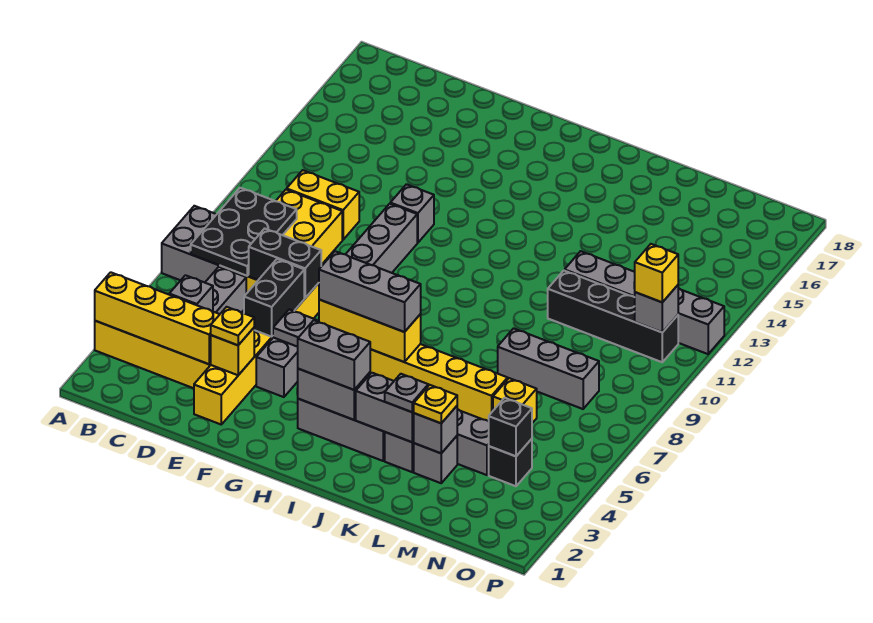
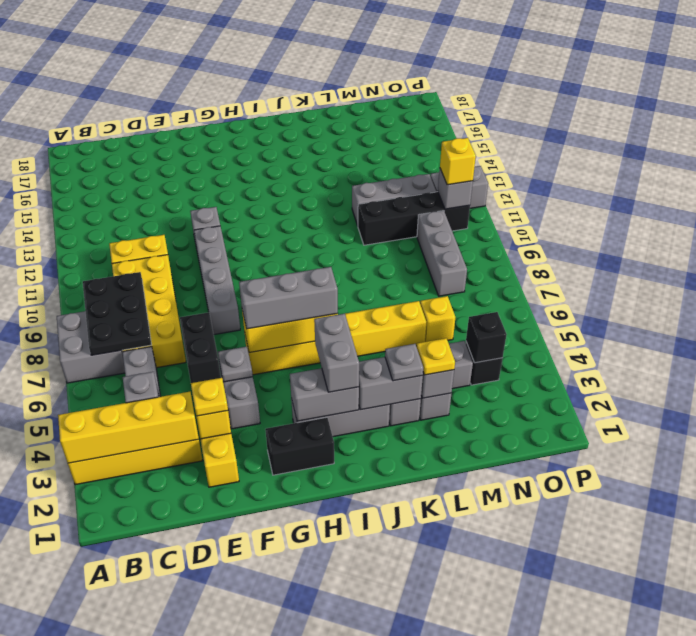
black brick D7:E7 level 2 -> black brick G2:H2 level 1
grey brick H3:I3 level 3 -> grey brick I3:I4 level 3
grey brick L8:N8 level 1 -> grey brick N8:N10 level 1

